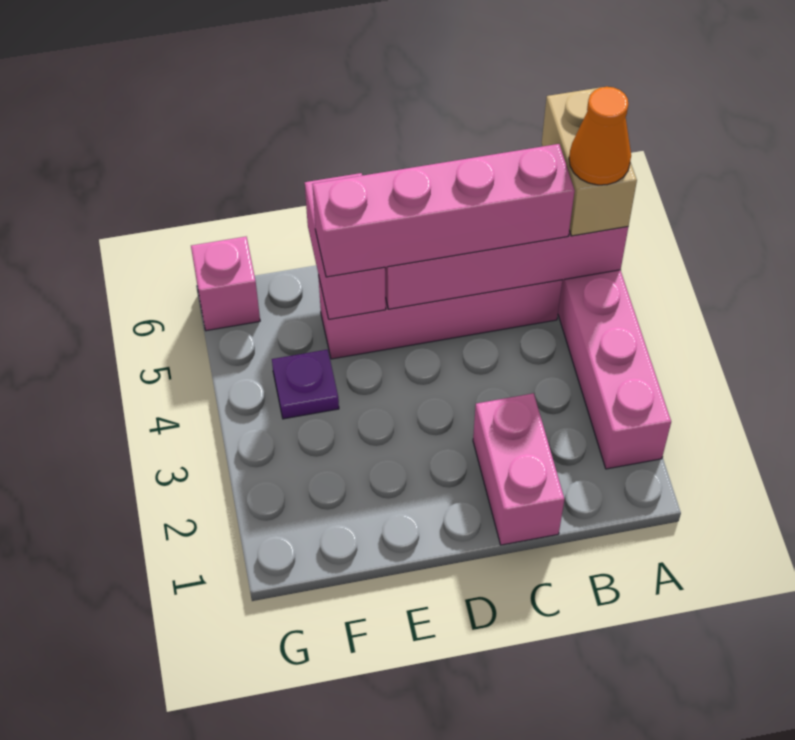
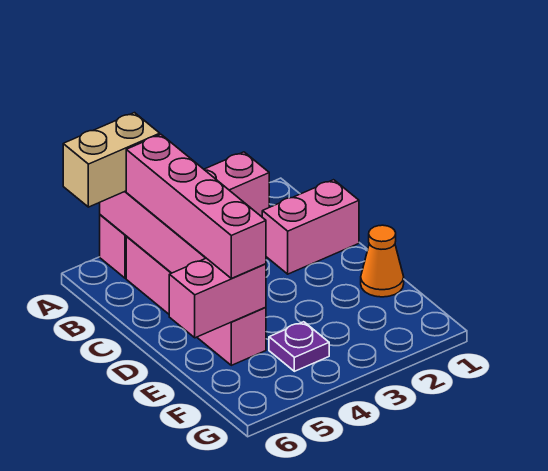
orange cone A5 level 4 -> orange cone E1 level 1
pink brick G6 level 1 -> none

